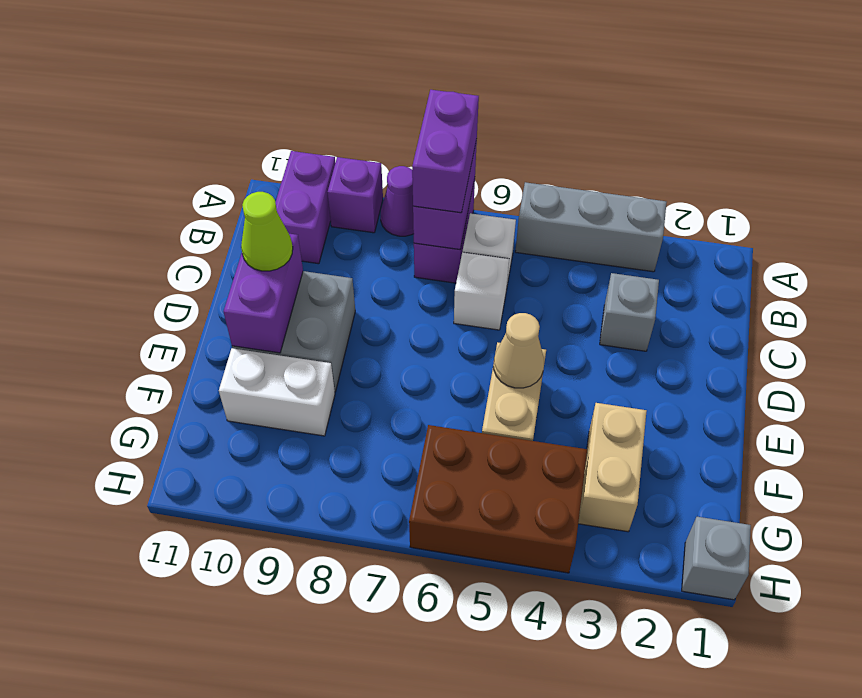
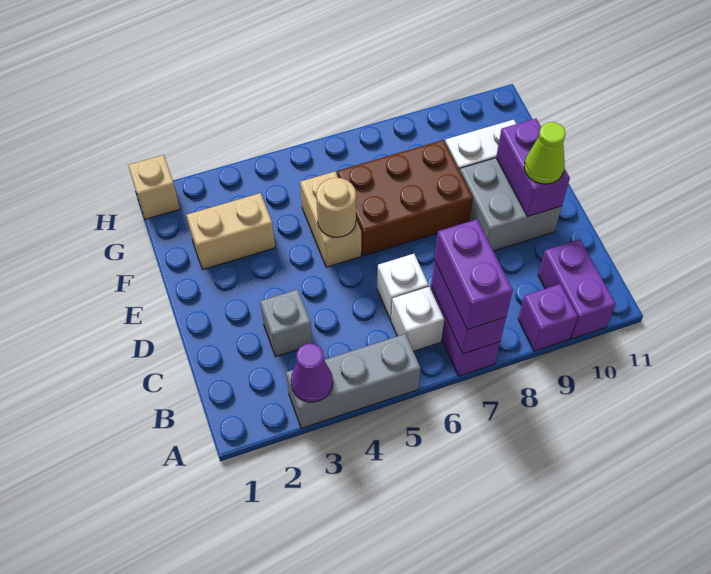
purple cone A8 level 1 -> purple cone A3 level 2
tan cone E5 level 2 -> tan round brick E5 level 2
tan brick F3:G3 level 1 -> tan brick F2:F3 level 1
brown brick G4:H6 level 1 -> brown brick E6:F8 level 1
grey brick H1 level 1 -> tan brick H1 level 1

